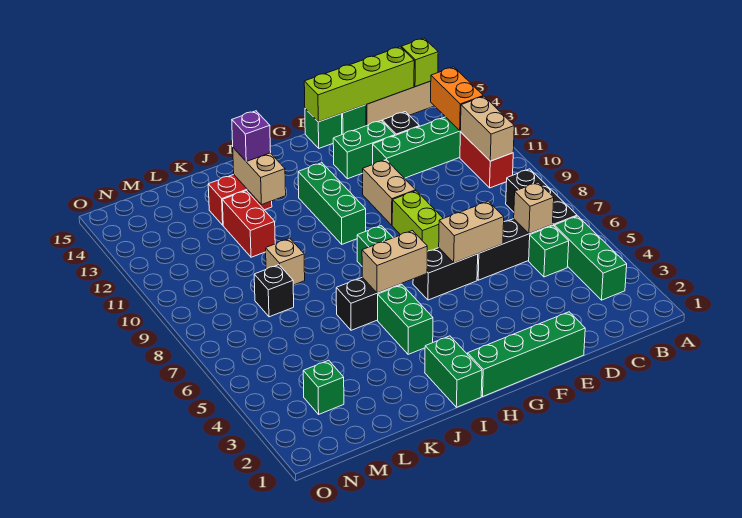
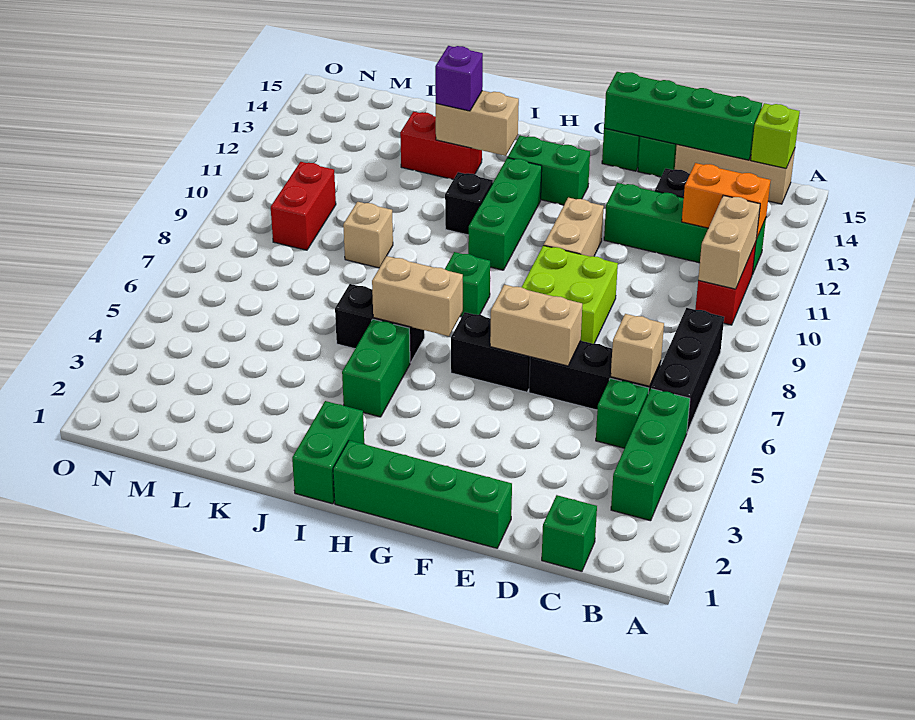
orange brick B12:B13 level 2 -> orange brick B12:C12 level 2
lime brick C15:F15 level 2 -> green brick C15:F15 level 2
green brick E13:F13 level 1 -> green brick G13:H13 level 1
lime brick F8:F9 level 1 -> lime brick E8:F9 level 1
tan brick J12:J13 level 2 -> tan brick I13:J13 level 2
red brick K11:K12 level 1 -> red brick M9:M10 level 1
black brick L8 level 1 -> black brick I11 level 1
green brick M3 level 1 -> green brick C1 level 1

